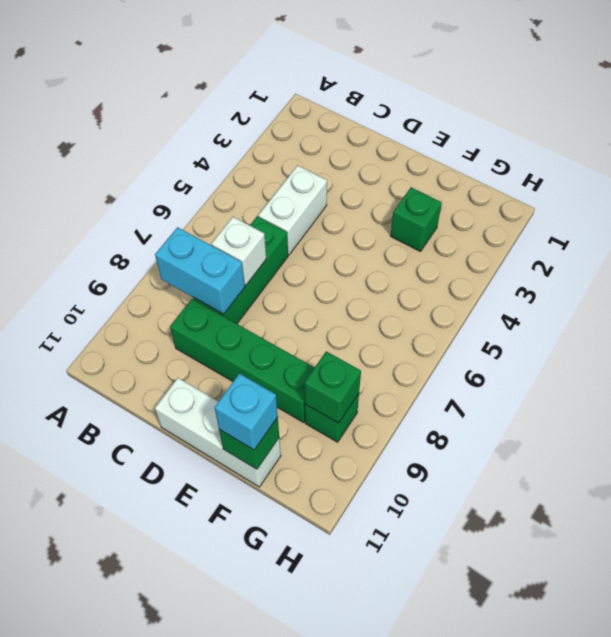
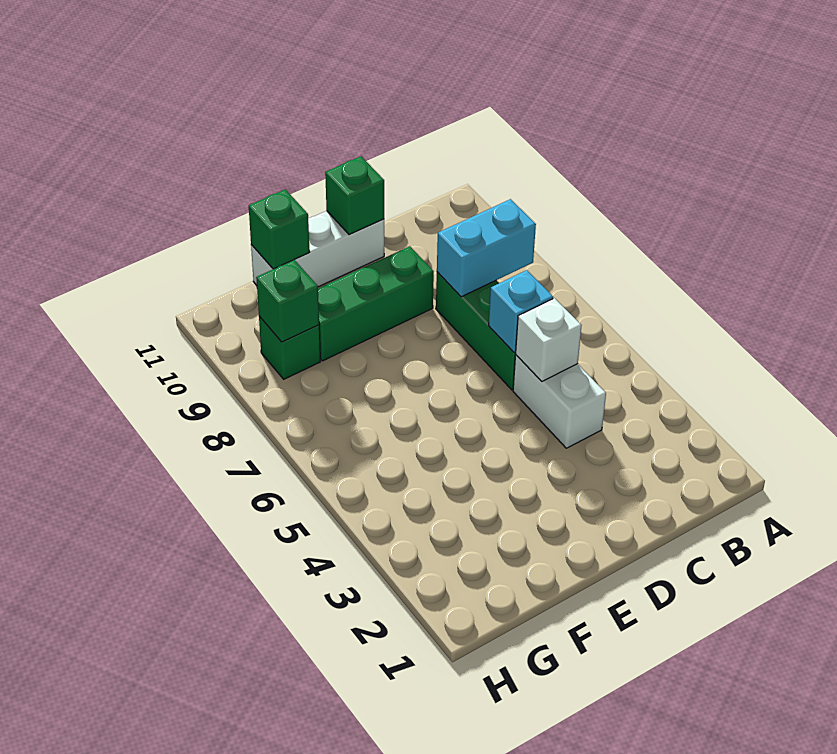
white brick C7 level 2 -> white brick C5 level 2
green brick C9:F9 level 1 -> green brick D9:F9 level 1
green brick F3 level 1 -> green brick D11 level 2
cyan brick F11 level 3 -> cyan brick C6 level 2

